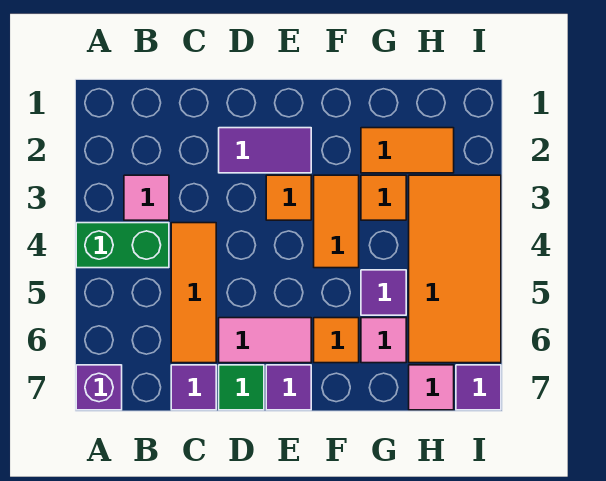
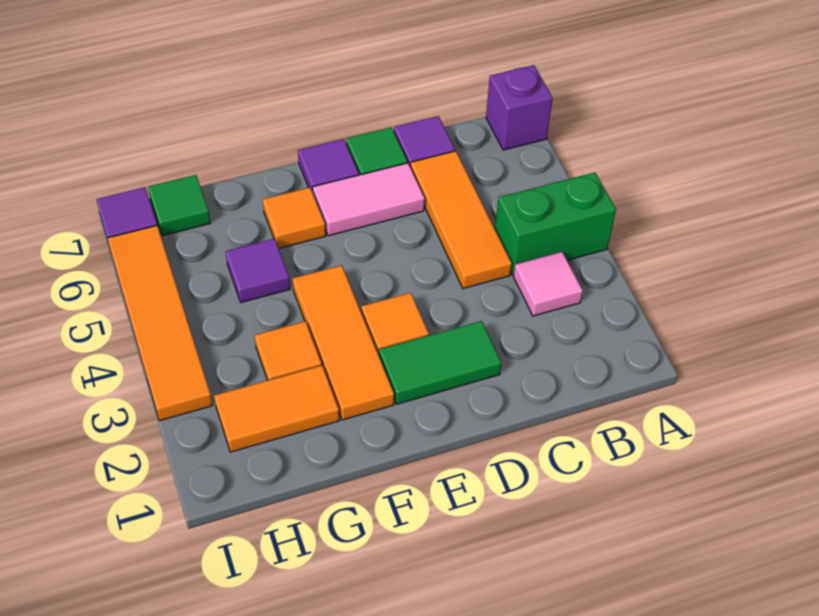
purple tile D2:E2 level 1 -> green tile D2:E2 level 1
orange tile F3:F4 level 1 -> orange tile F2:F4 level 1
pink tile G6 level 1 -> none
orange tile H3:I6 level 1 -> orange tile I3:I6 level 1
pink tile H7 level 1 -> green tile H7 level 1

